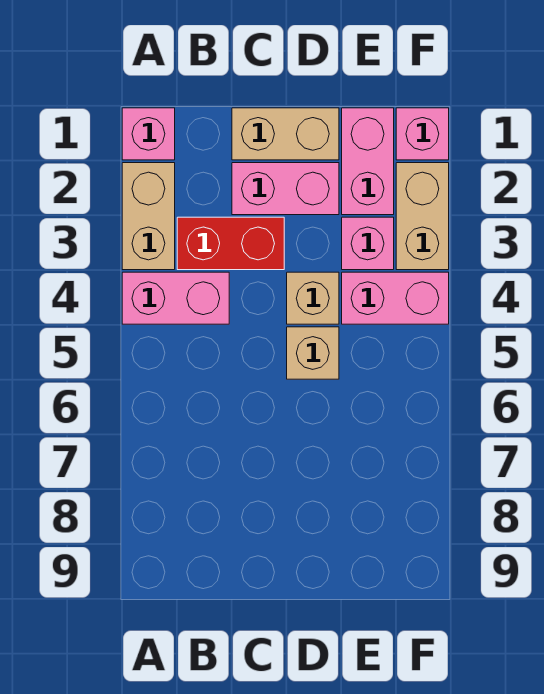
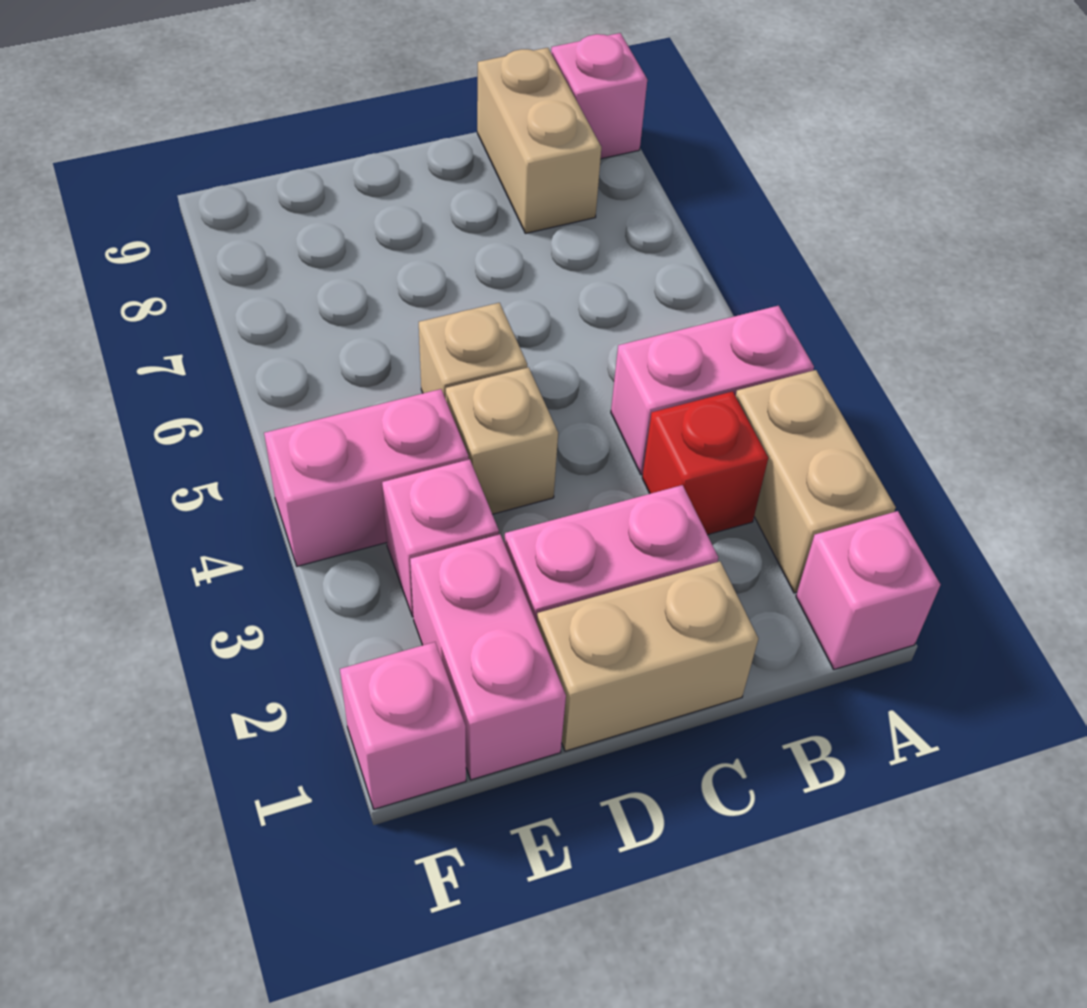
none -> pink brick A9 level 1
red brick B3:C3 level 1 -> red brick B3 level 1
tan brick F2:F3 level 1 -> tan brick B8:B9 level 1

